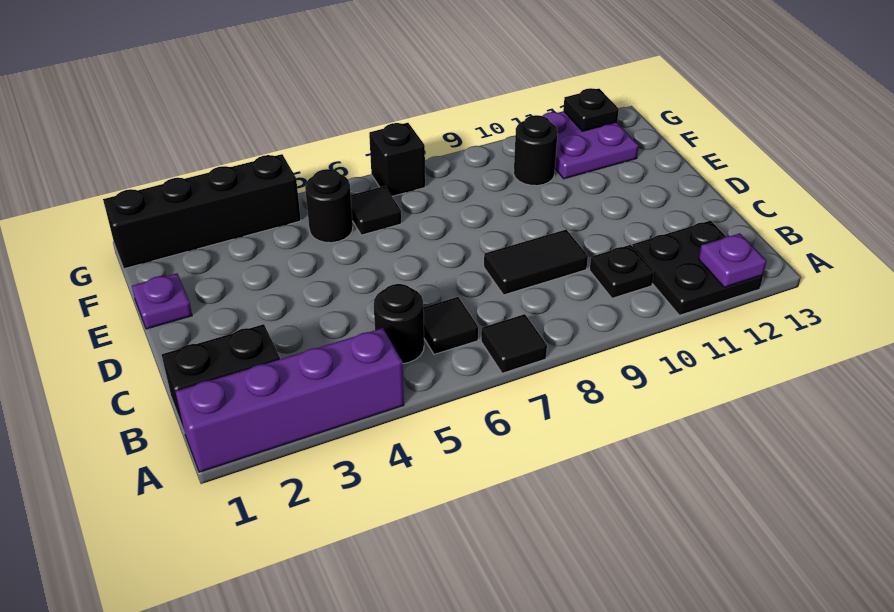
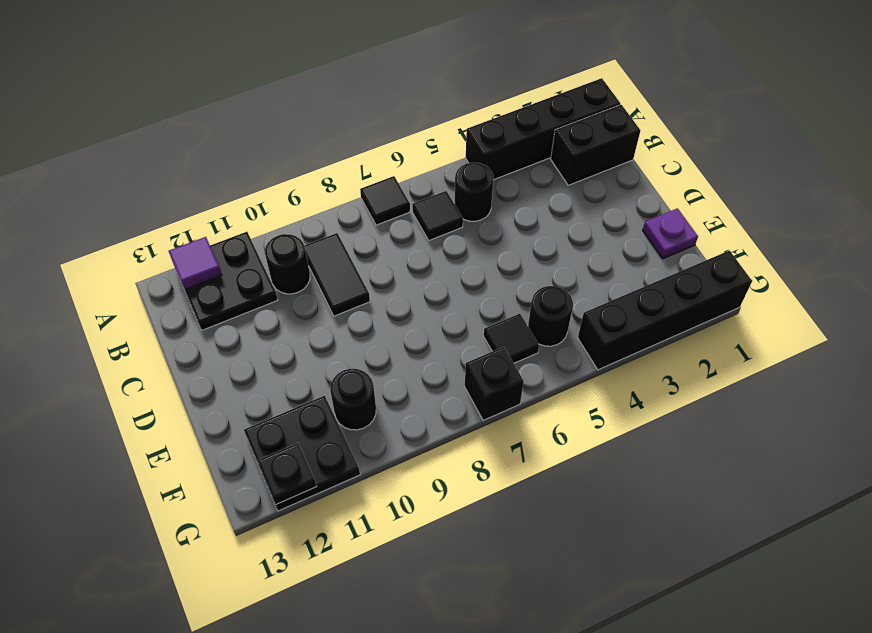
purple brick A1:A4 level 1 -> black brick A1:A4 level 1
purple plate A12 level 2 -> purple tile A12 level 2
black plate B10 level 1 -> black round brick B10 level 1
black tile C8:C9 level 1 -> black tile B9:C9 level 1
purple plate F11:G12 level 1 -> black plate F11:G12 level 1

